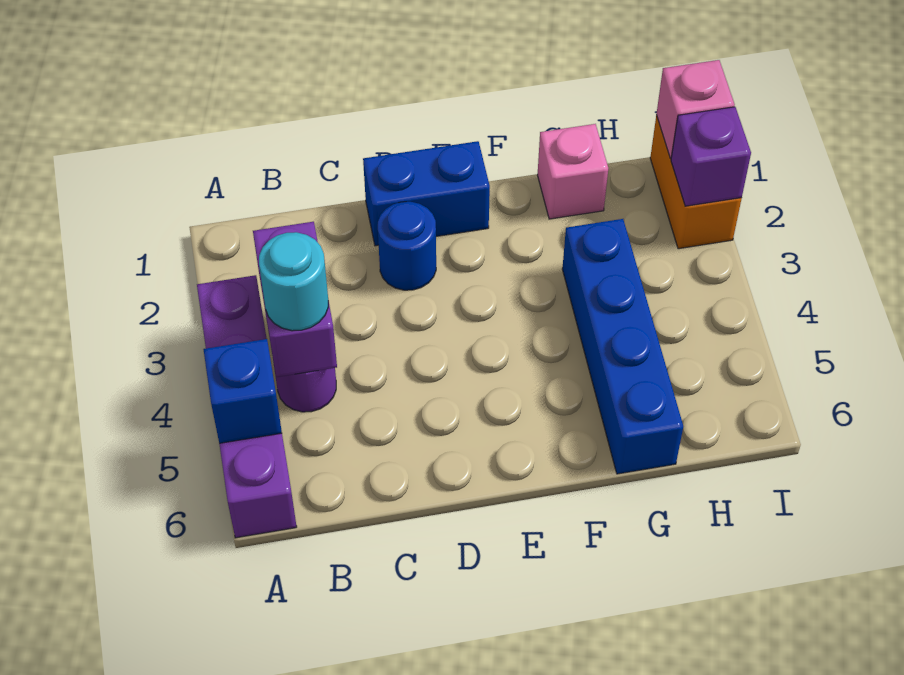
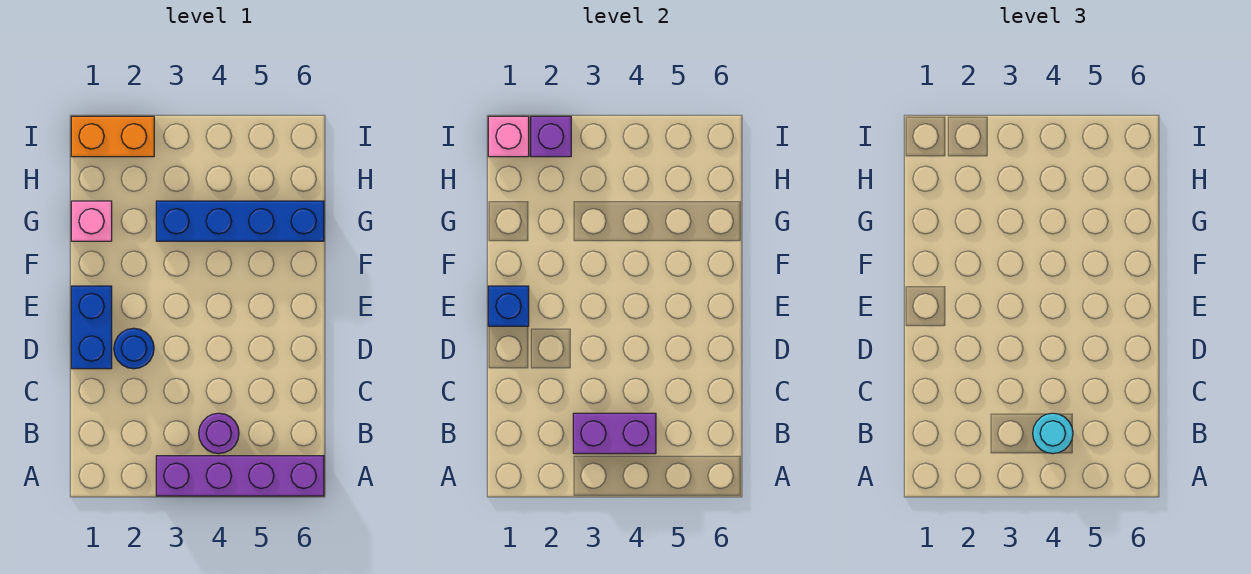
blue brick A5 level 2 -> blue brick E1 level 2

